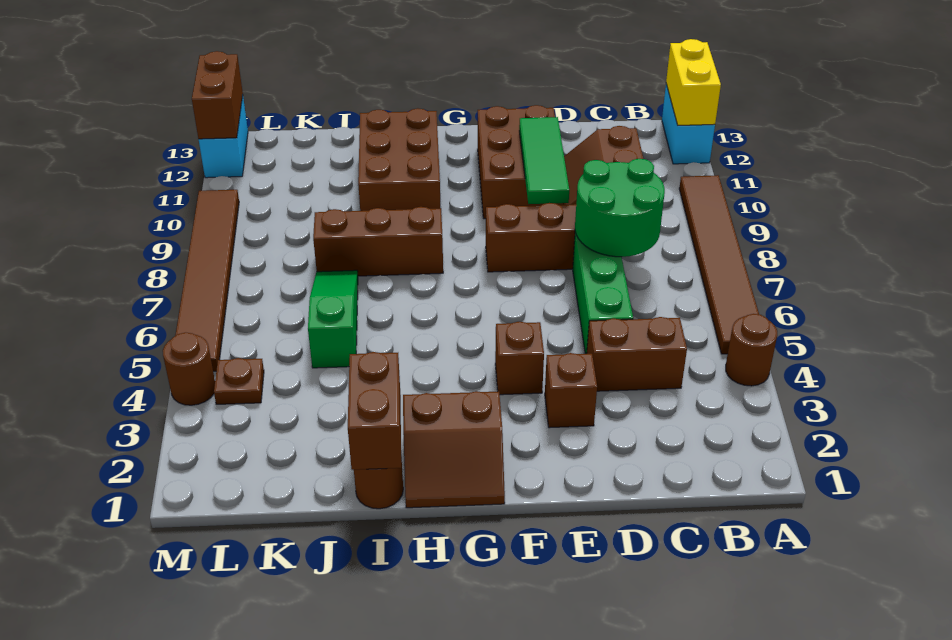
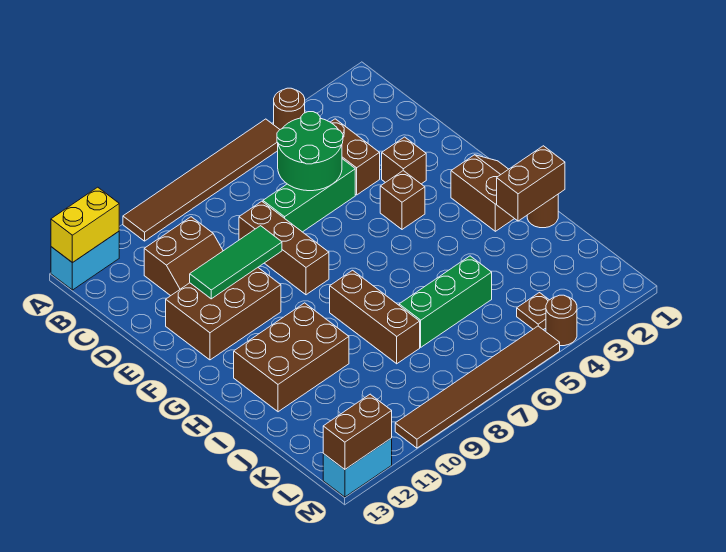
green round brick C7:D8 level 2 -> green round brick C5:D6 level 2
green slope J5:J7 level 1 top 5 -> green brick J5:J7 level 1

